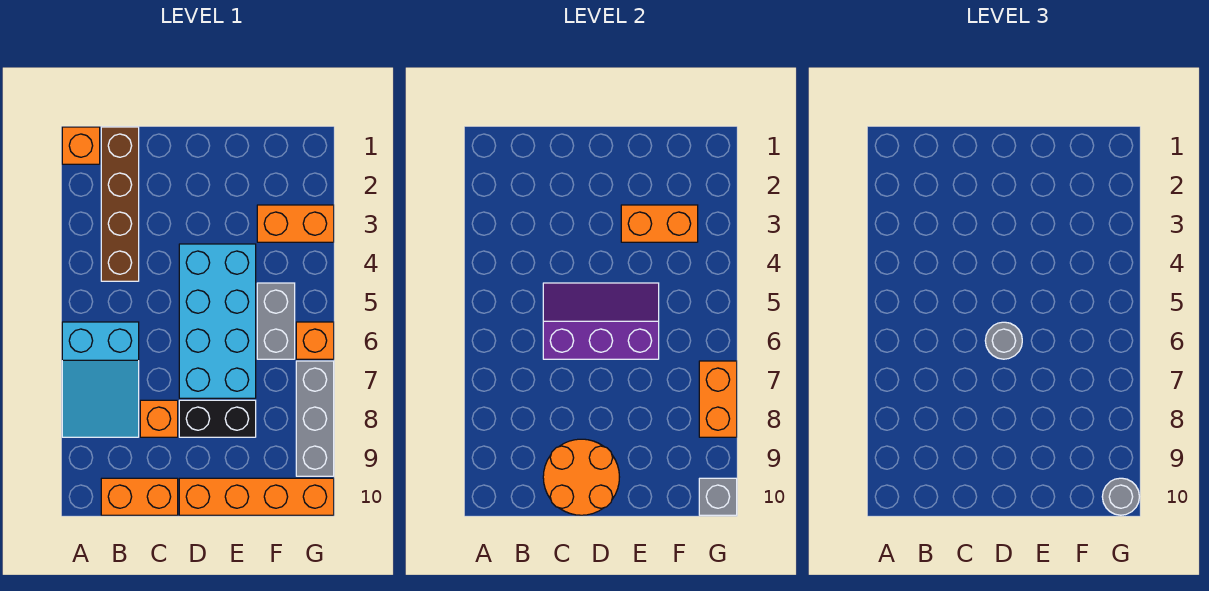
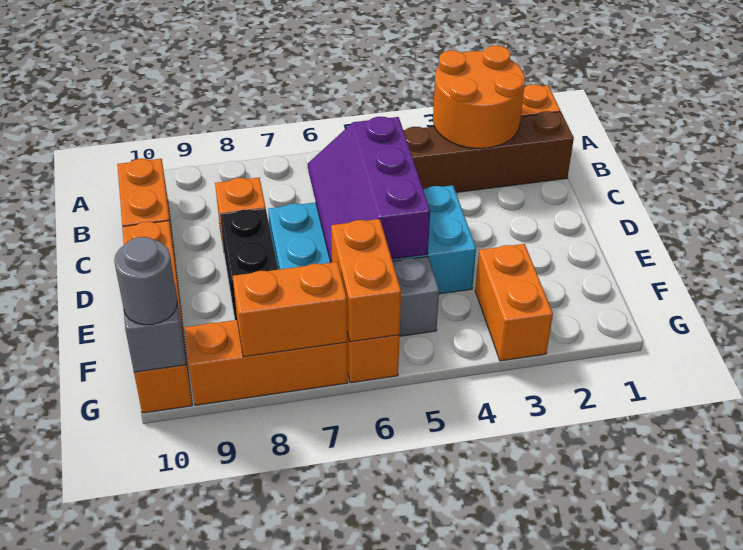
cyan slope A6:B8 level 1 top 6 -> none
purple slope C5:E6 level 2 top 6 -> purple slope C5:E6 level 2 top 5
orange round brick C9:D10 level 2 -> orange round brick A2:B3 level 2
grey round brick D6 level 3 -> none
orange brick E3:F3 level 2 -> orange brick F6:G6 level 2
grey brick G7:G9 level 1 -> orange brick G7:G9 level 1

